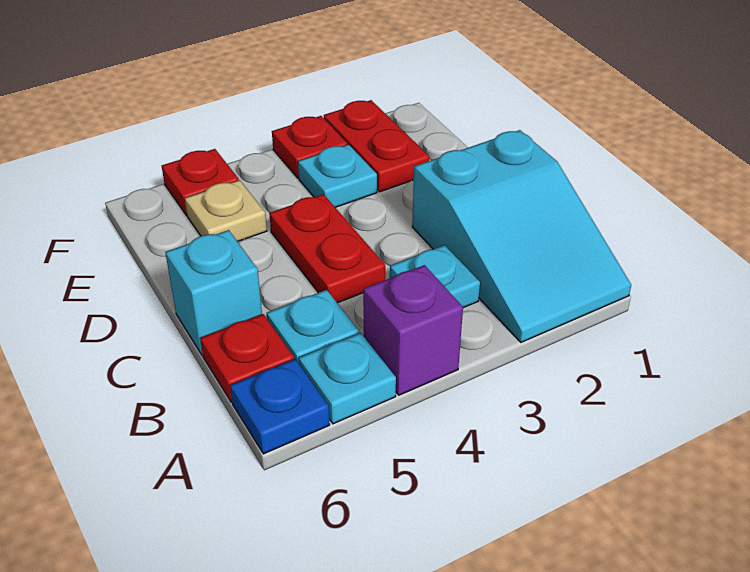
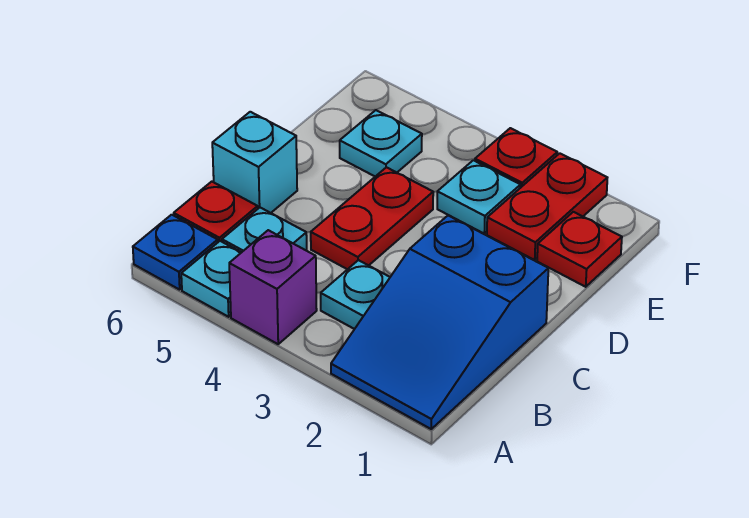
cyan slope A1:C2 level 1 top C -> blue slope A1:C2 level 1 top C
tan plate E5 level 1 -> cyan plate E5 level 1
red plate F5 level 1 -> red plate E1 level 1

